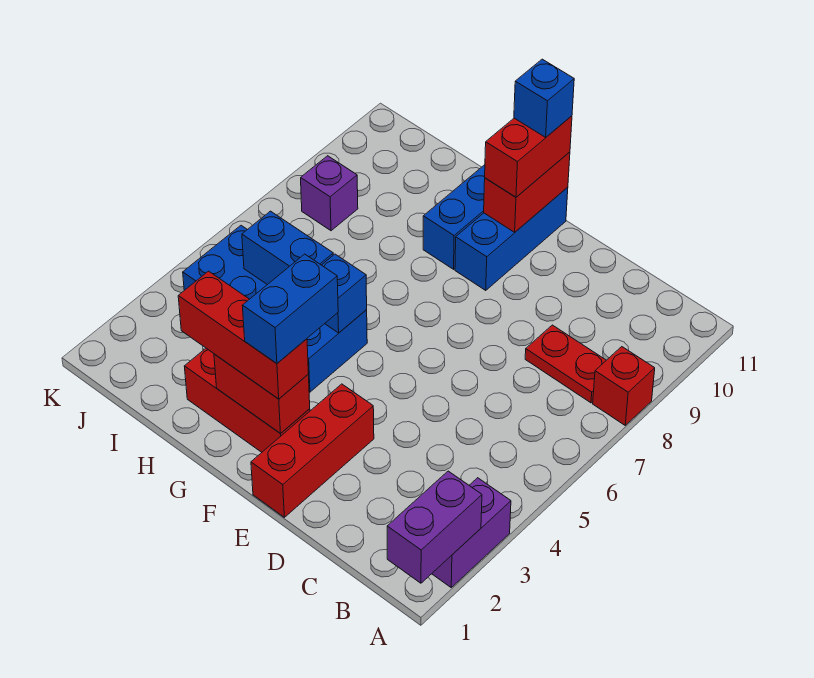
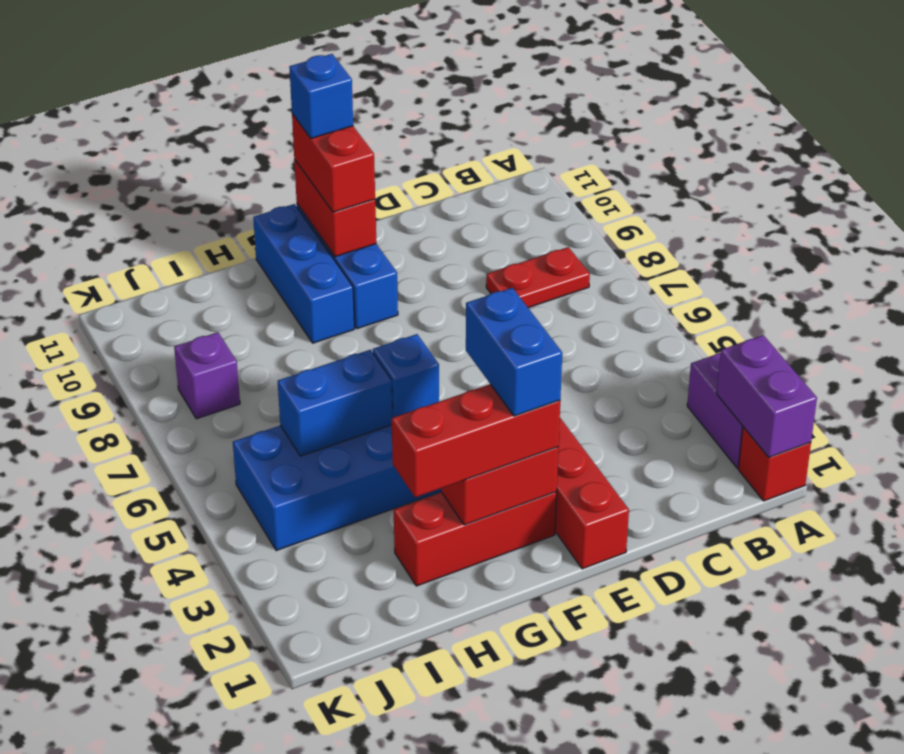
red brick A8 level 1 -> red brick A1 level 1

